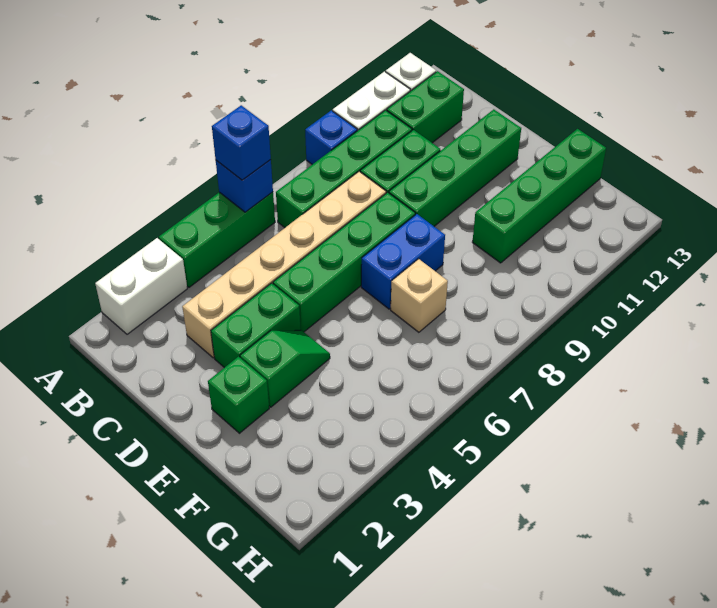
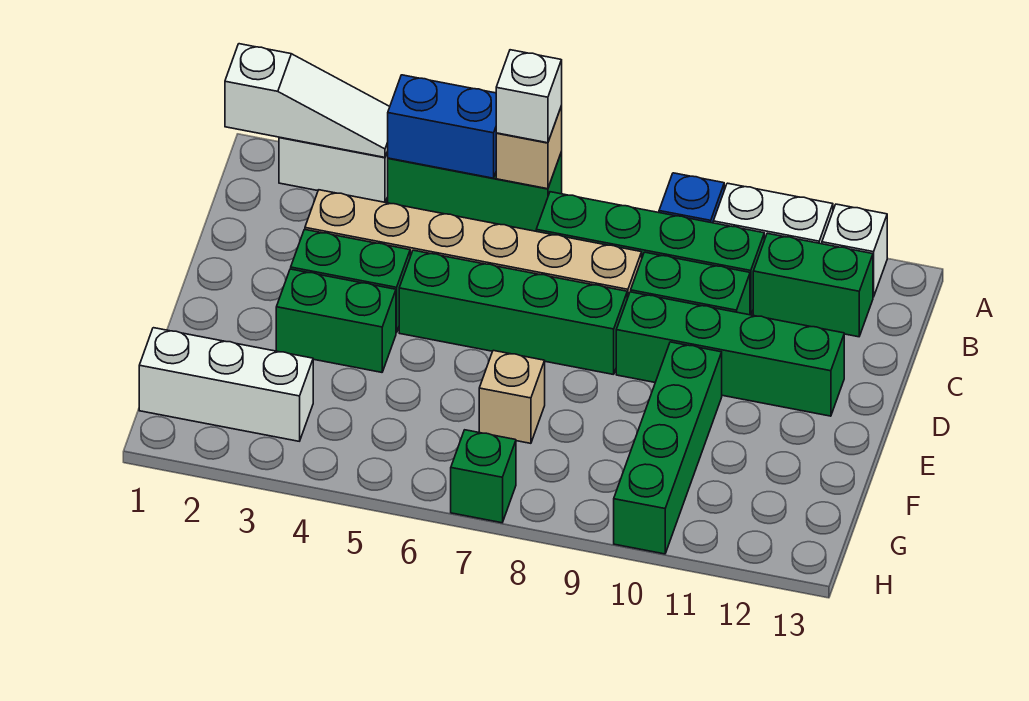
none -> white slope A1:A3 level 2 top 1
blue brick A6 level 2 -> tan brick A6 level 2
blue brick A6 level 3 -> white brick A6 level 3
green brick E2 level 1 -> green brick H7 level 1
green slope E3:E4 level 1 top 3 -> green brick E3:E4 level 1
blue brick E7:E8 level 1 -> blue brick A4:A5 level 2
green brick F10:F13 level 1 -> green brick E10:H10 level 1
none -> white brick G1:G3 level 1

